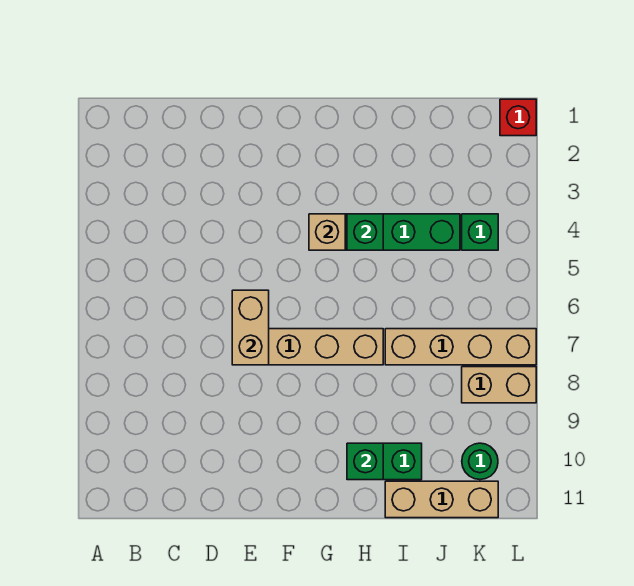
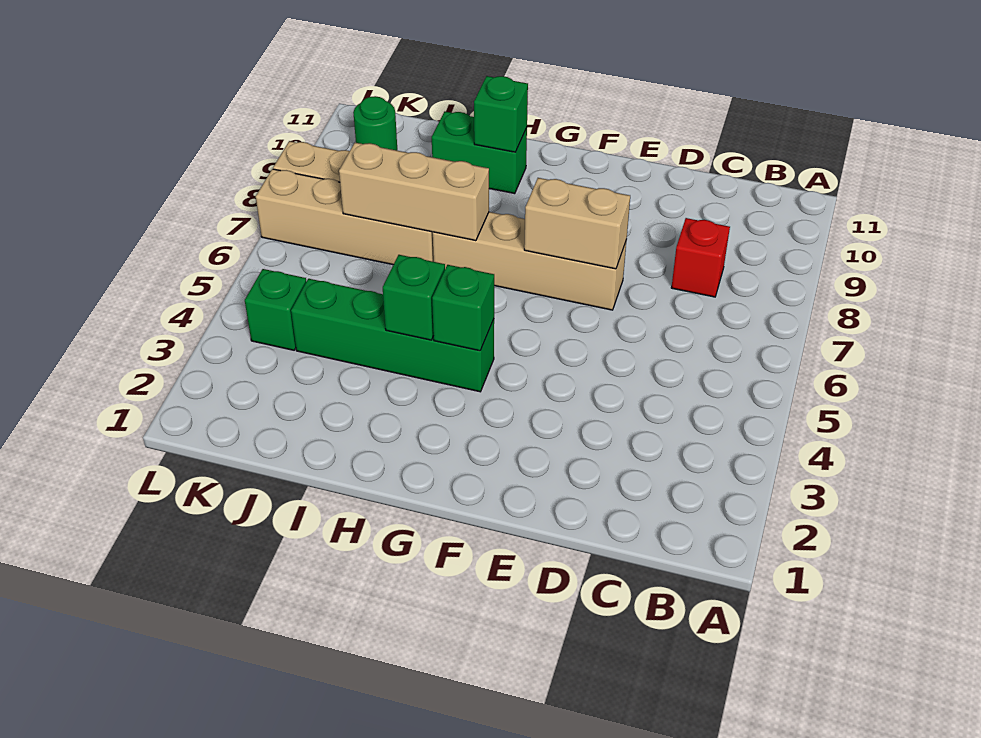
tan brick E6:E7 level 2 -> tan brick E7:F7 level 2
tan brick G4 level 2 -> green brick G4 level 2
tan brick I11:K11 level 1 -> tan brick H7:J7 level 2
red brick L1 level 1 -> red brick C8 level 1

